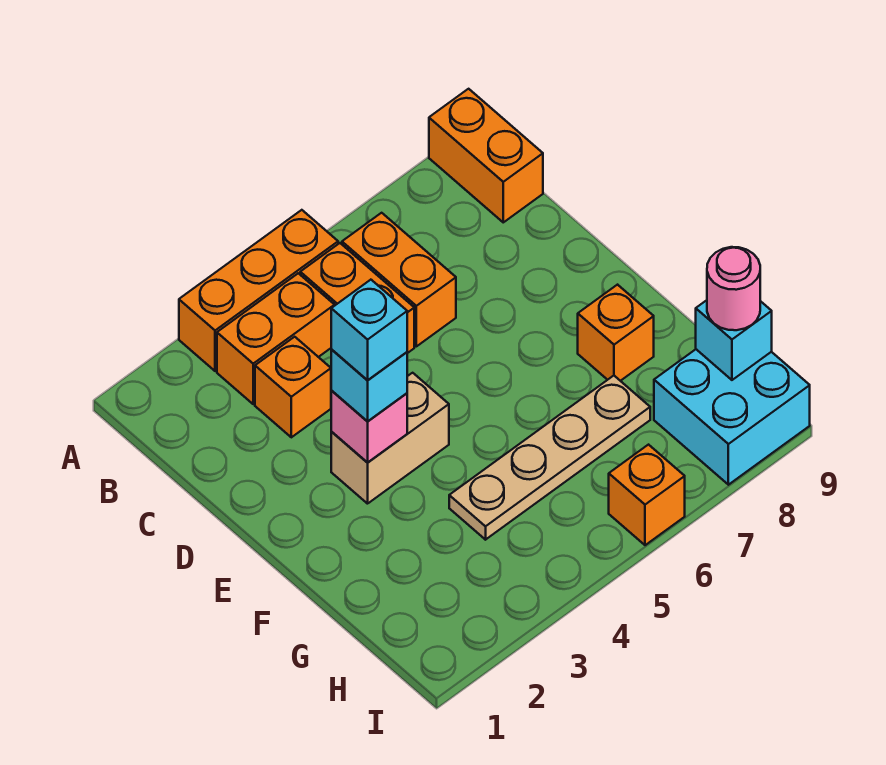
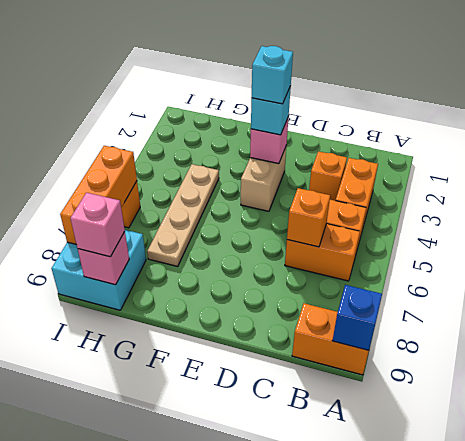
orange brick A3:A5 level 1 -> orange brick I6:I8 level 2
none -> blue brick A9 level 2
orange brick F8 level 1 -> orange brick C6 level 2
cyan brick H9 level 2 -> pink brick H9 level 2
pink round brick H9 level 3 -> pink brick H9 level 3

